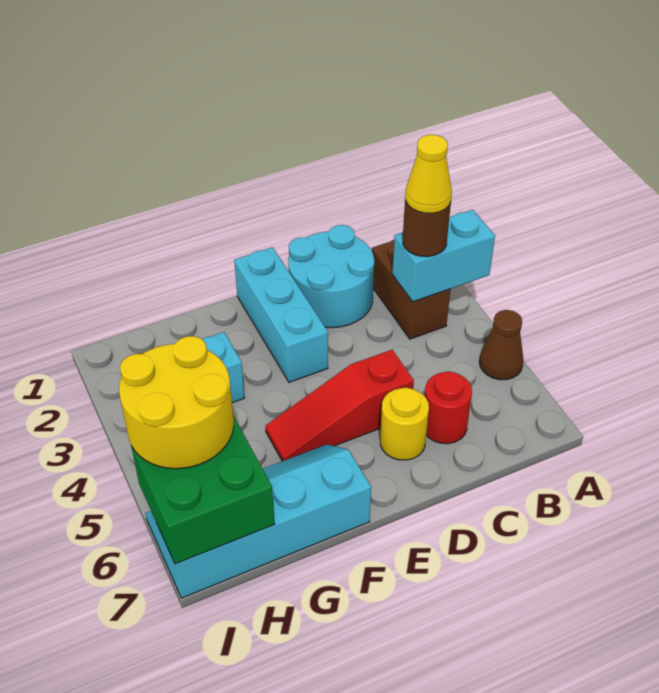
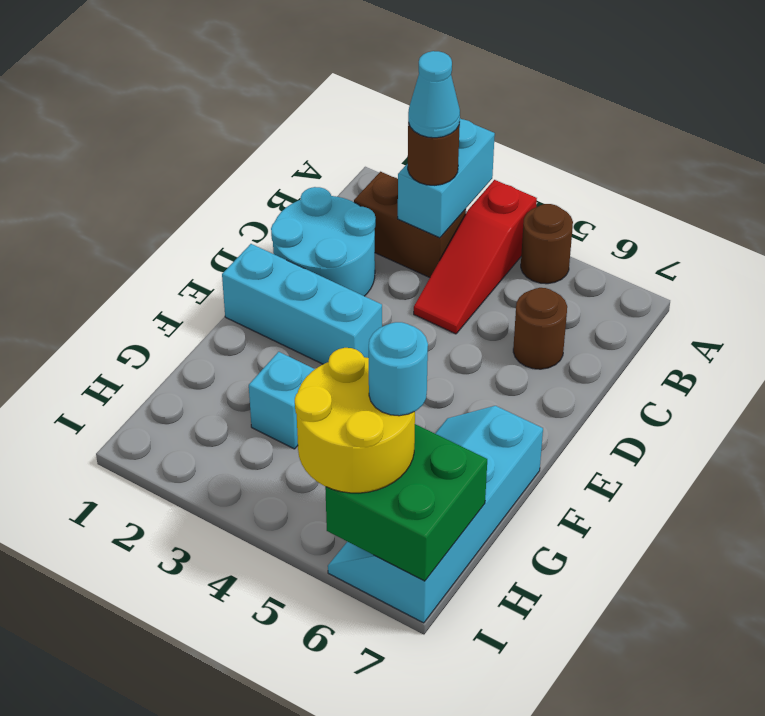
brown cone A5 level 1 -> brown round brick A5 level 1
yellow cone B3 level 4 -> cyan cone B3 level 4
red round brick C6 level 1 -> brown round brick C6 level 1
red slope D5:F5 level 1 top D -> red slope A4:C4 level 1 top A
yellow round brick D6 level 1 -> none
none -> cyan round brick H6 level 4

